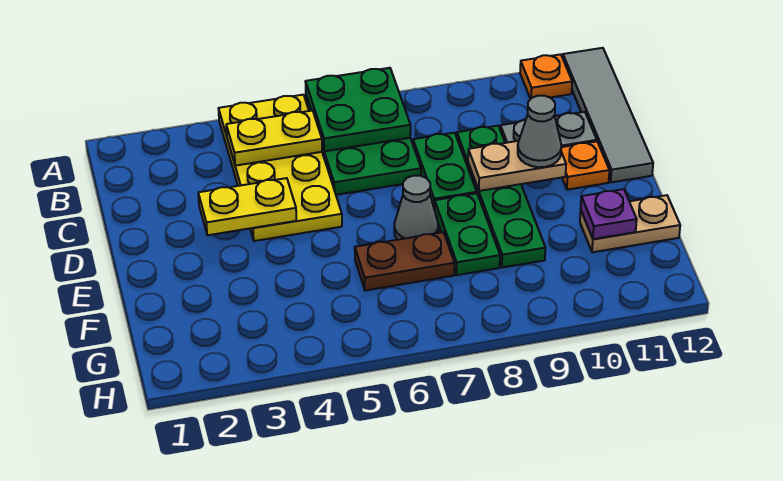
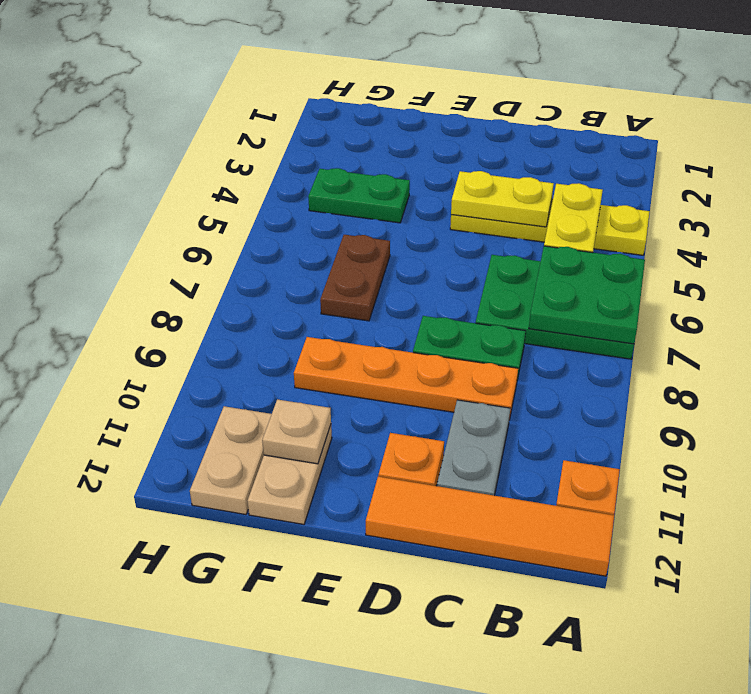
yellow plate A4:D5 level 1 -> yellow plate A4:D4 level 1
grey tile A12:D12 level 1 -> orange tile A12:D12 level 1
green plate C9:F9 level 1 -> orange plate C9:F9 level 1
yellow plate D3:D4 level 2 -> yellow plate C4:D4 level 2
tan plate D9:D10 level 2 -> tan plate G11:G12 level 1
grey cone D10 level 3 -> none
grey cone E7 level 1 -> none
green plate E8:F8 level 1 -> green plate F4:G4 level 1
purple plate F11 level 2 -> tan plate F11 level 2

